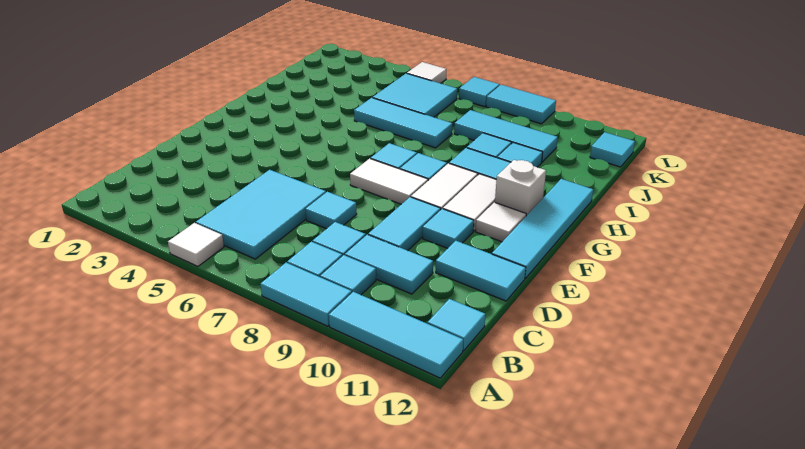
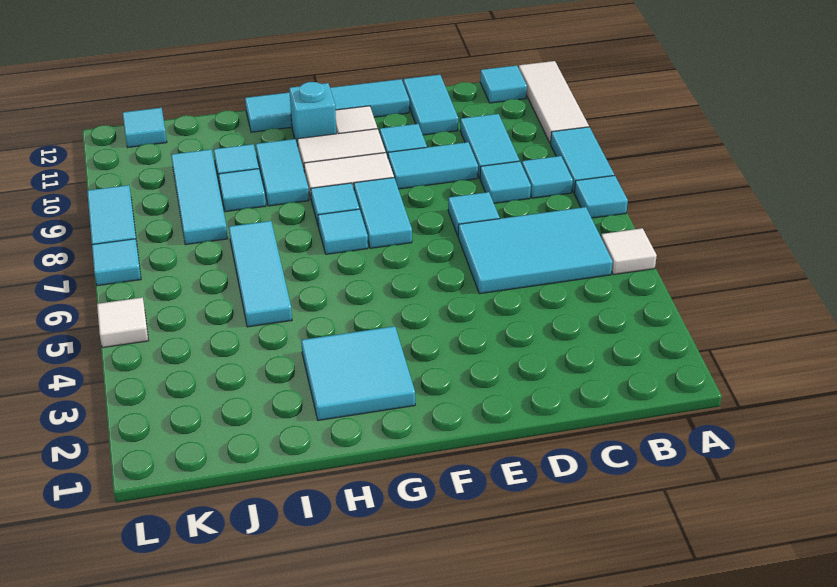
cyan tile A10:A12 level 1 -> white tile A10:A12 level 1
cyan tile B9 level 1 -> cyan tile A7 level 1
white tile F7:F8 level 1 -> cyan tile F7:F8 level 1
white brick G11 level 1 -> cyan brick G11 level 1
cyan tile J5:K6 level 1 -> cyan tile G2:H3 level 1

